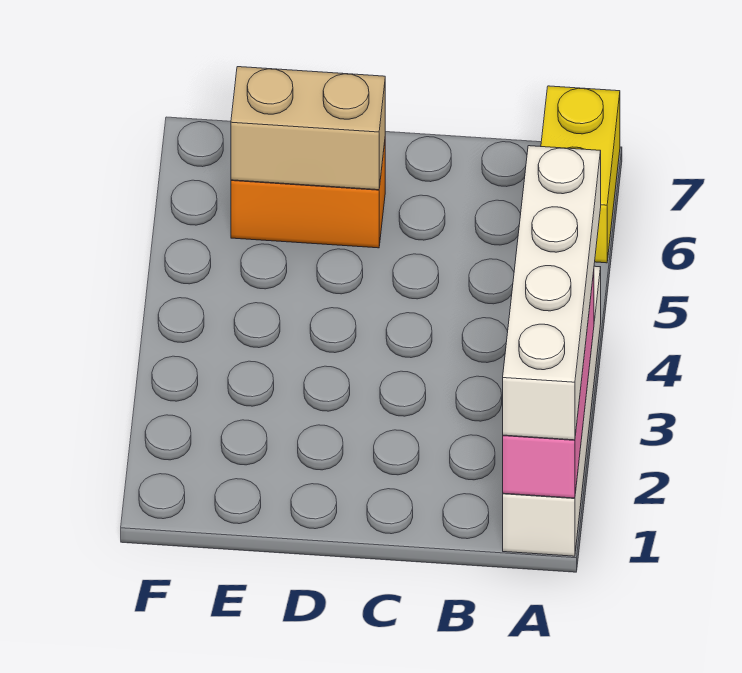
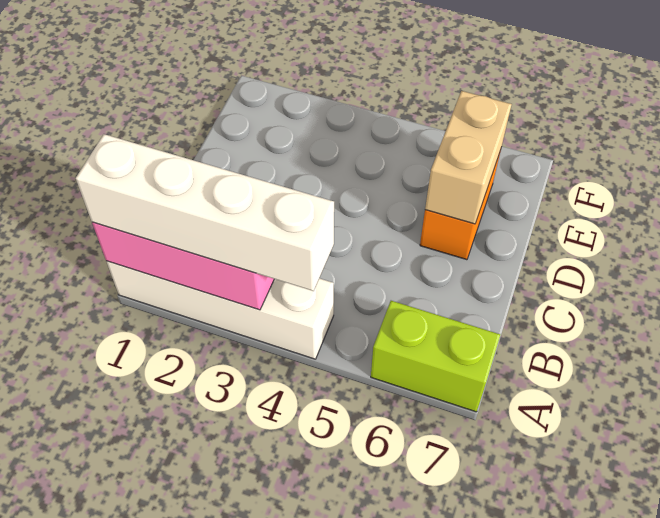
yellow brick A6:A7 level 1 -> lime brick A6:A7 level 1

